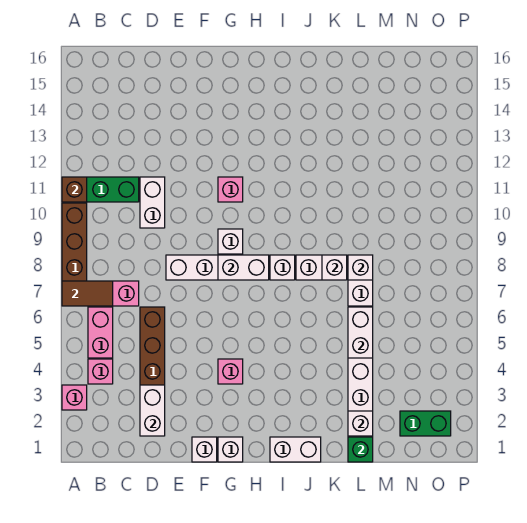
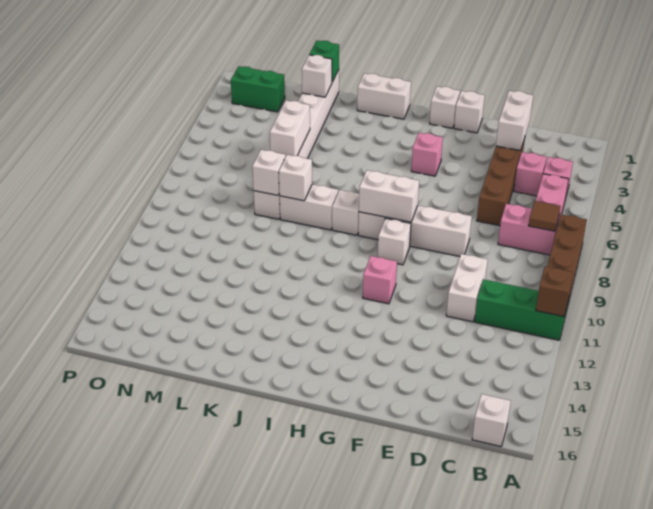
pink brick A3 level 1 -> pink brick C4 level 1
brown tile A7:B7 level 2 -> brown tile B7 level 2
none -> white brick B16 level 1

